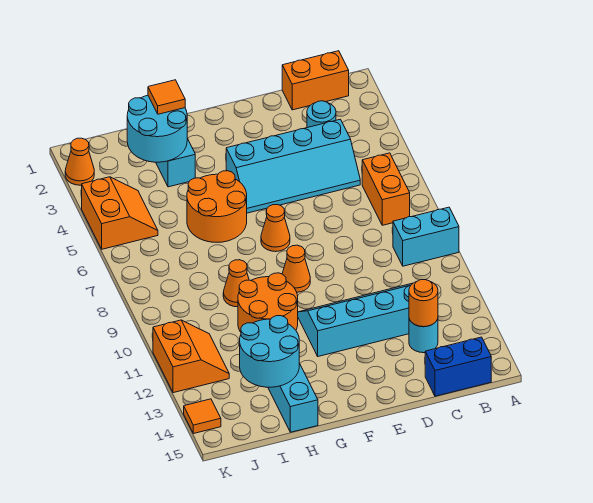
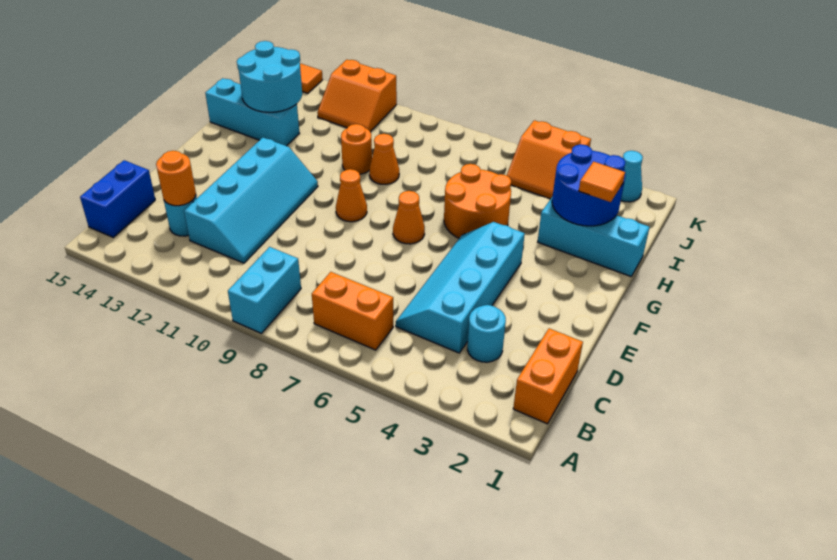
orange round brick G10:H11 level 1 -> orange round brick H10 level 1
cyan round brick H2:I3 level 2 -> blue round brick H2:I3 level 2
orange cone K2 level 1 -> cyan cone K2 level 1

